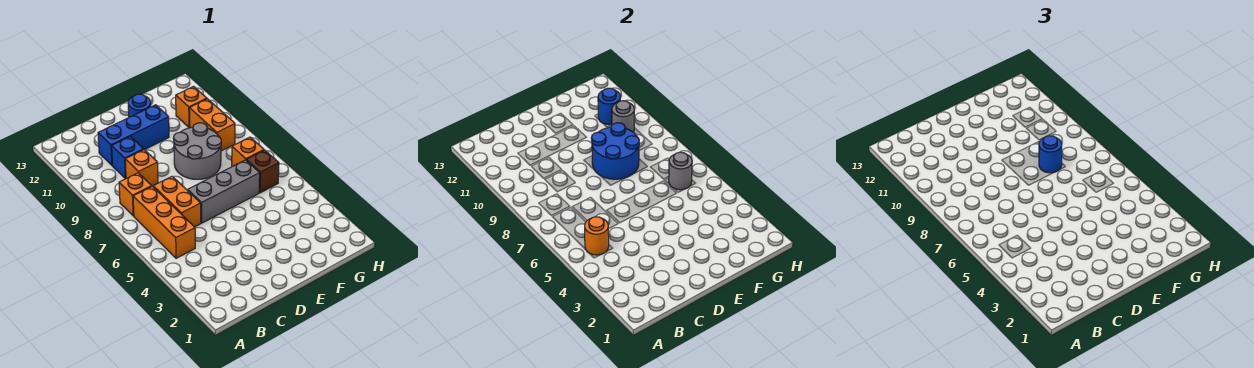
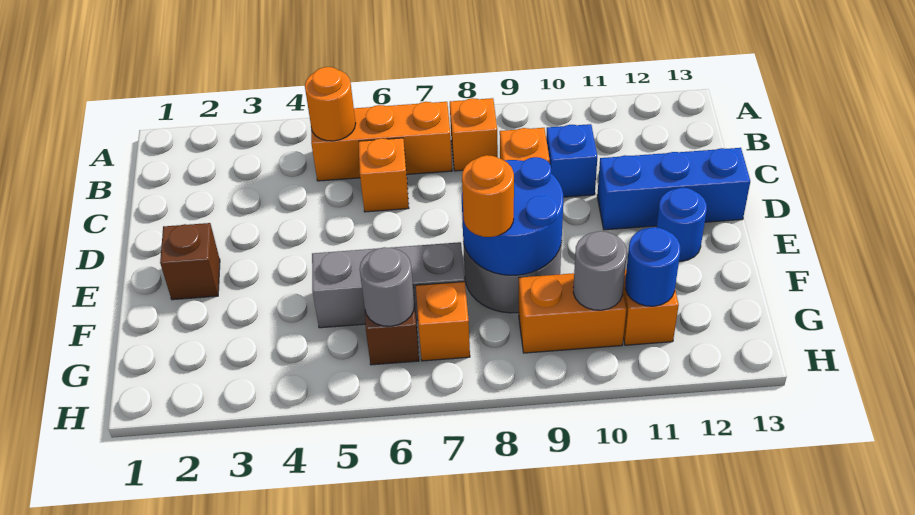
orange brick C6:C7 level 1 -> orange brick C6 level 1
blue brick C11:E11 level 1 -> blue brick D11:D13 level 1
grey brick D6:F6 level 1 -> grey brick F5:F7 level 1
none -> brown brick E2 level 1
blue round brick F8 level 3 -> orange round brick F8 level 3

